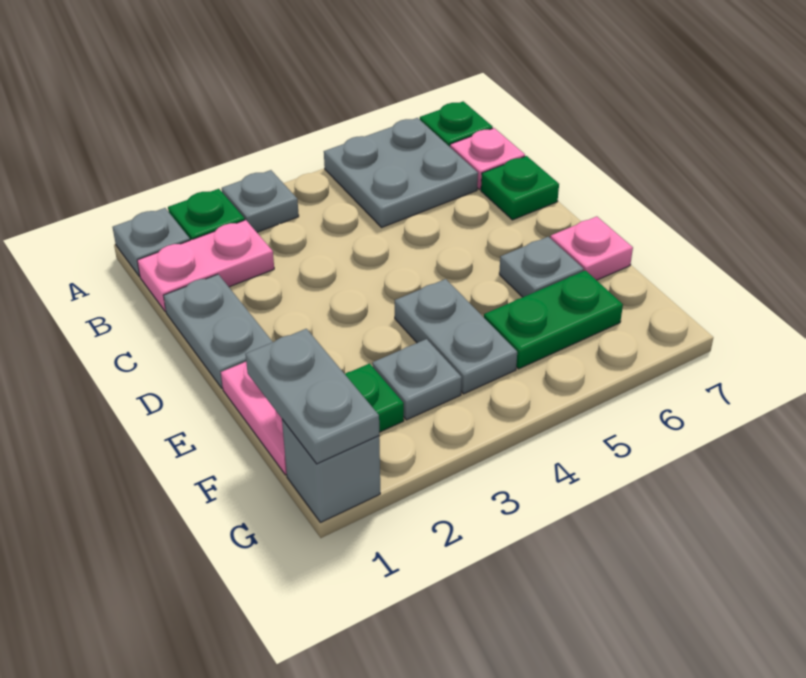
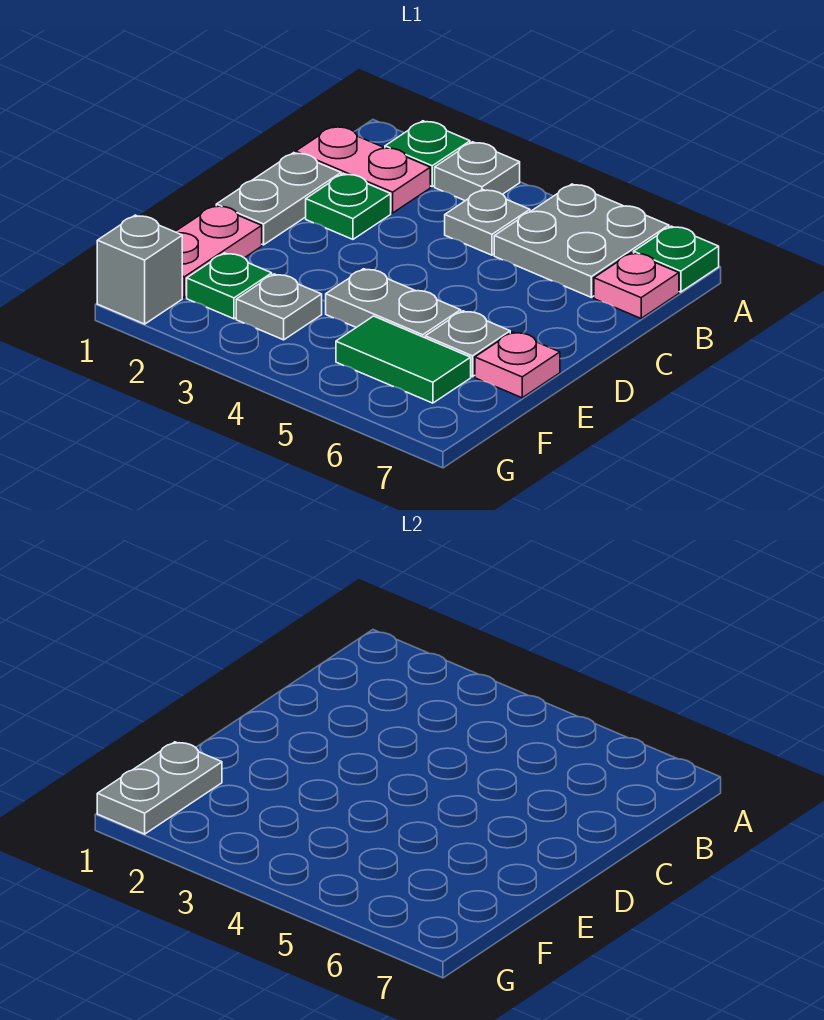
grey plate A1 level 1 -> grey plate B4 level 1
green plate C7 level 1 -> green plate C2 level 1
grey plate E4:F4 level 1 -> grey plate E4:E5 level 1
green plate F5:F6 level 1 -> green tile F5:F6 level 1

